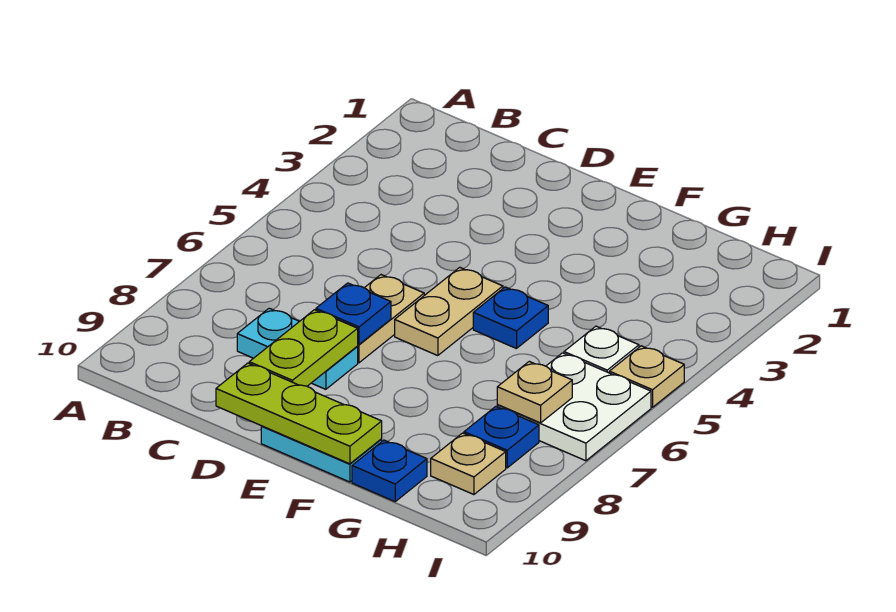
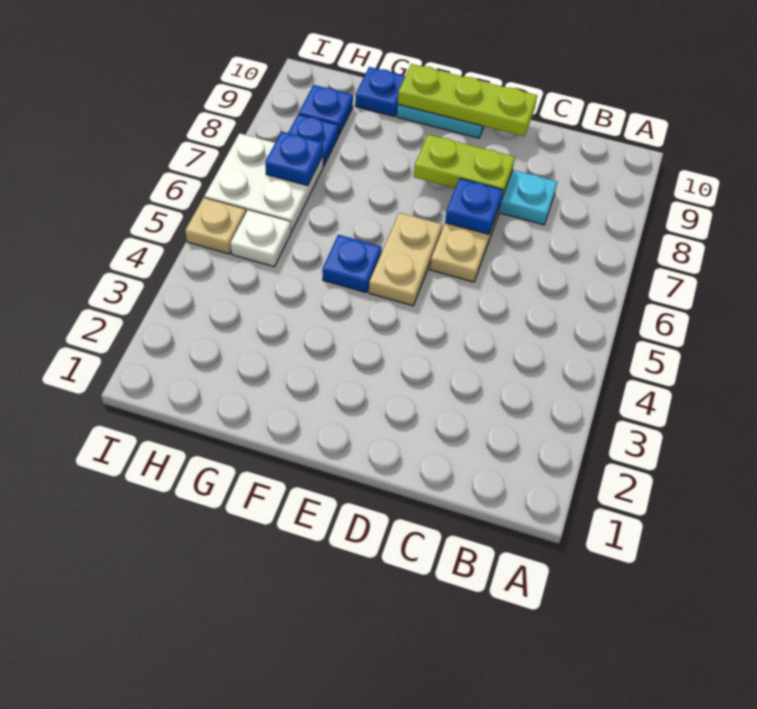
lime plate D8:D9 level 2 -> lime plate D8:E8 level 2
tan plate H7 level 2 -> blue plate H7 level 2
tan plate H9 level 1 -> blue plate H9 level 1

